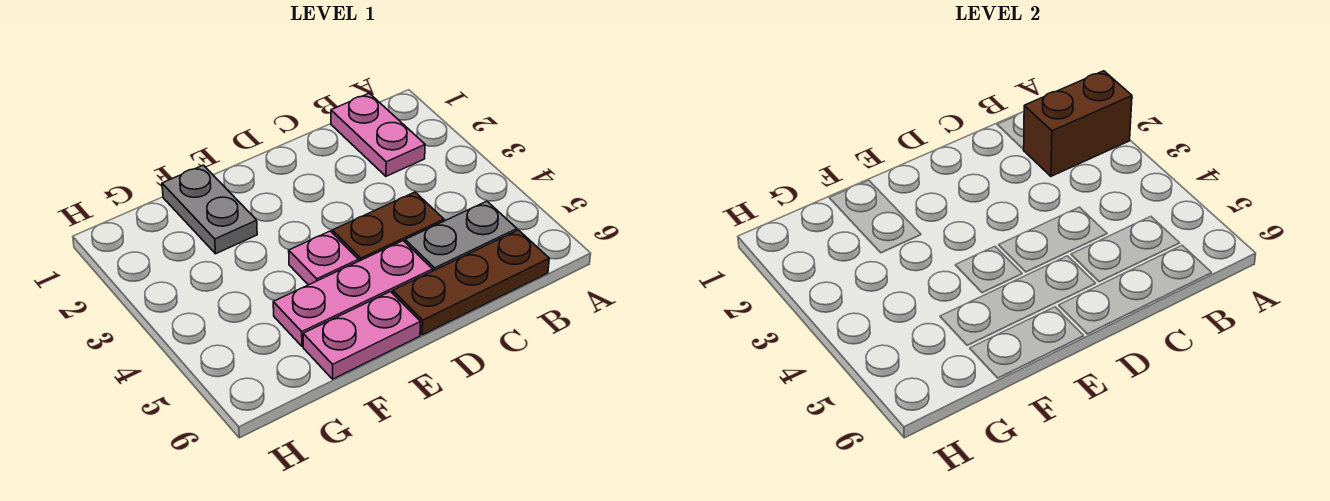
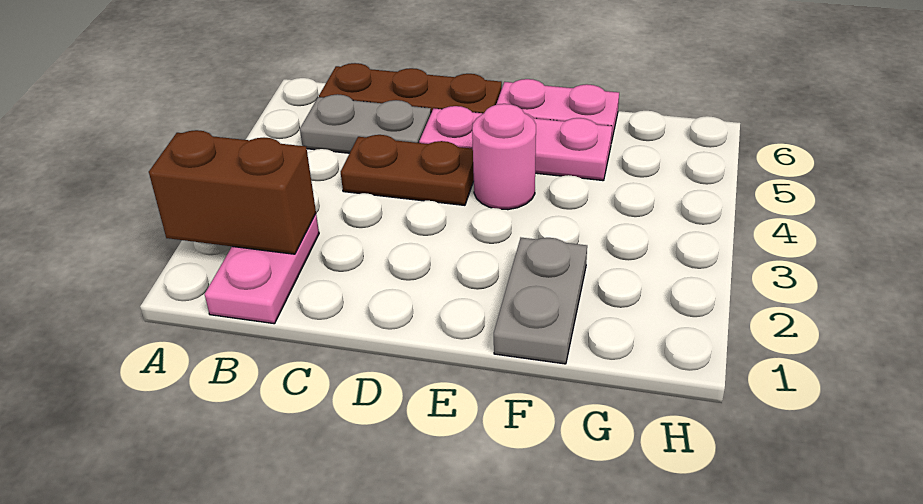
pink plate E4 level 1 -> pink round brick E4 level 1

